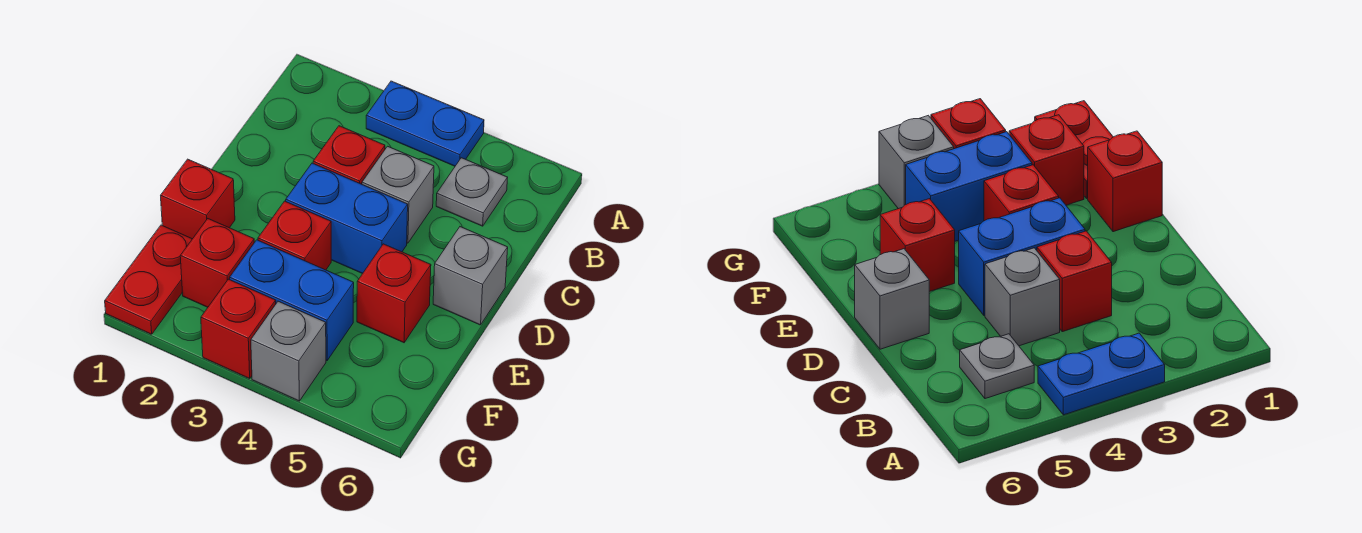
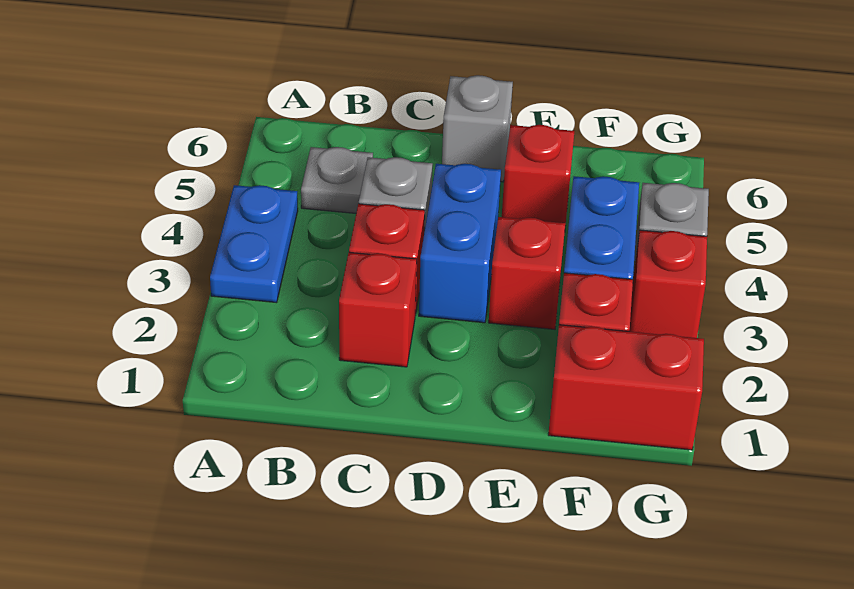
red brick E1 level 1 -> red brick C2 level 1
red plate F1:G1 level 1 -> red brick F1:G1 level 1

